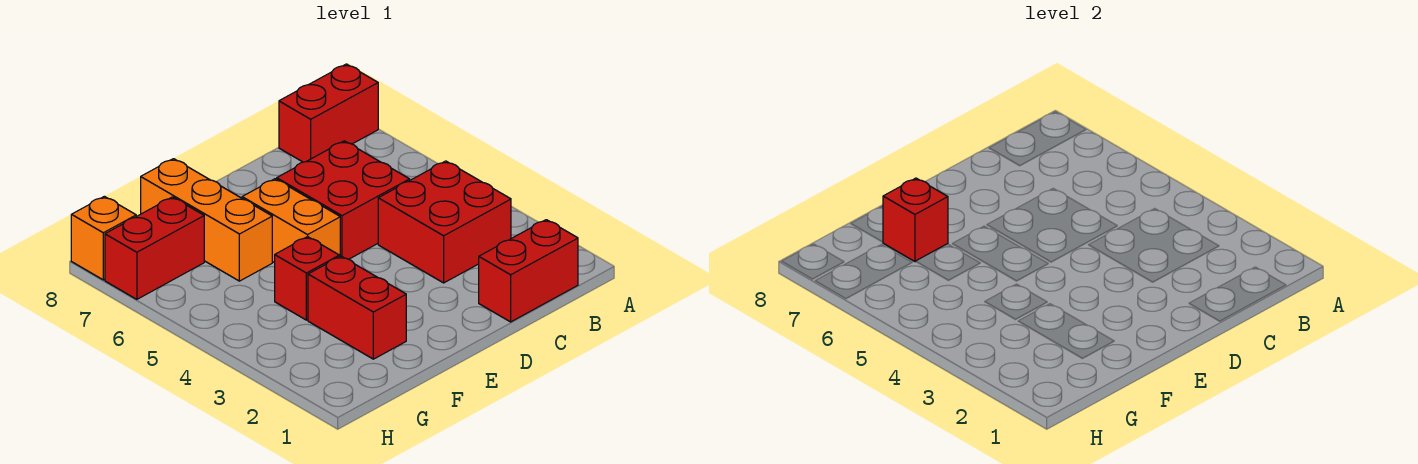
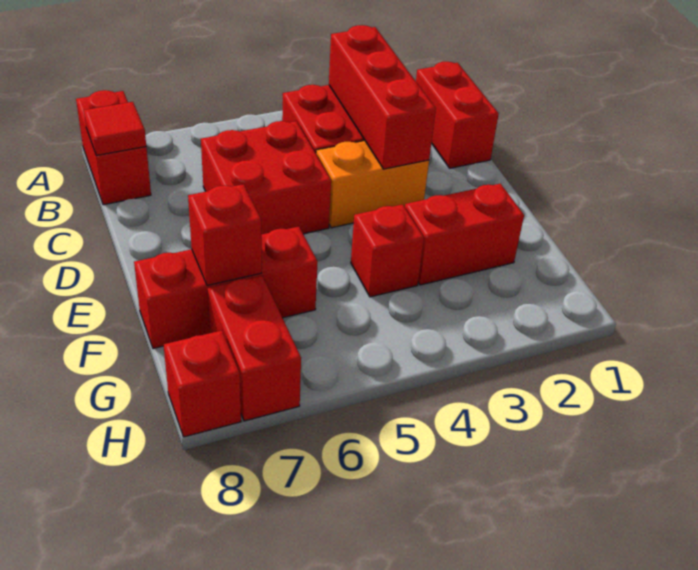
none -> red brick B3:D3 level 2
none -> red tile B8 level 2
orange brick E5:E6 level 1 -> orange brick D3:D4 level 1
orange brick F6:F8 level 1 -> red brick F6:F8 level 1
orange brick H8 level 1 -> red brick H8 level 1

